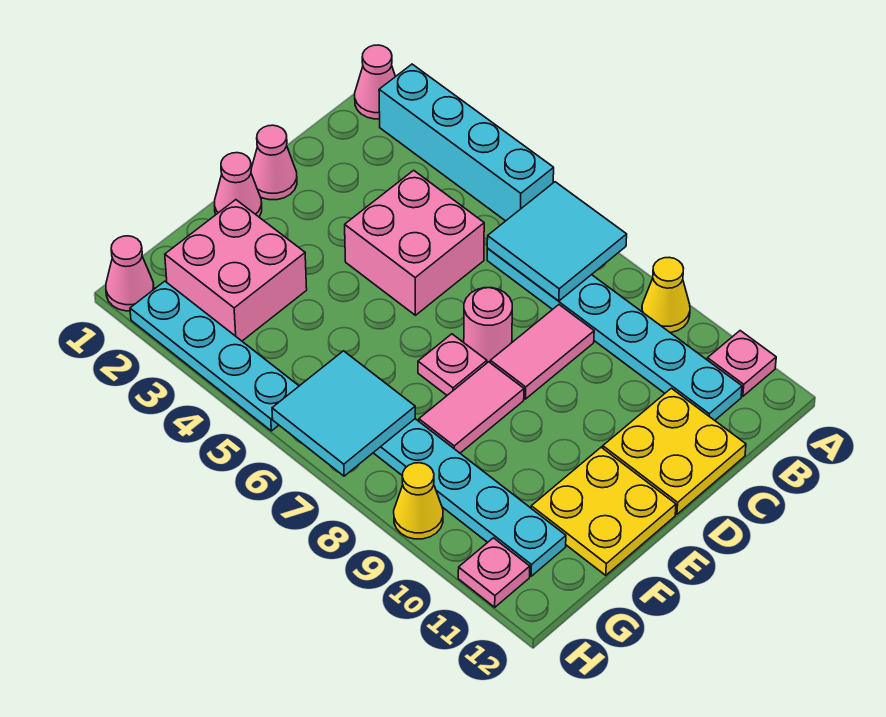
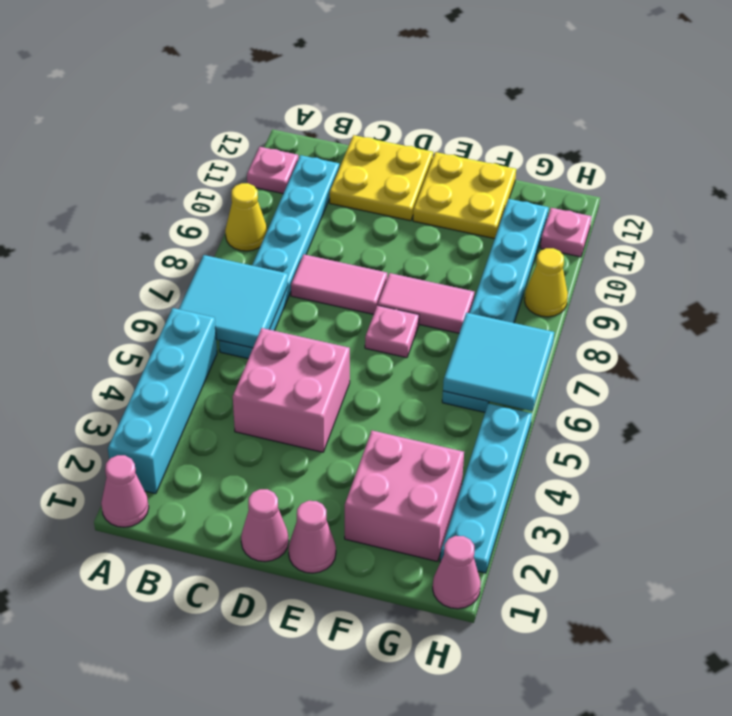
pink round brick D7 level 1 -> none

